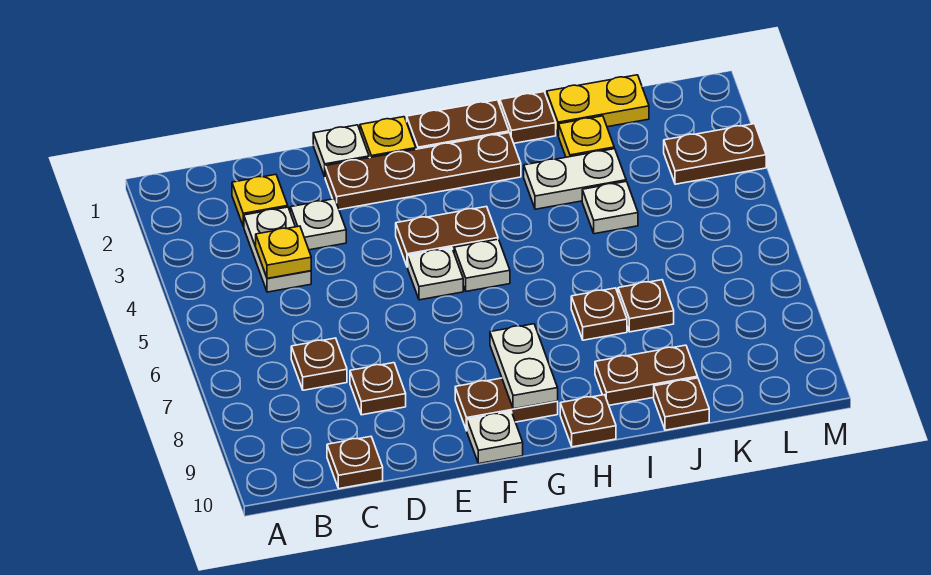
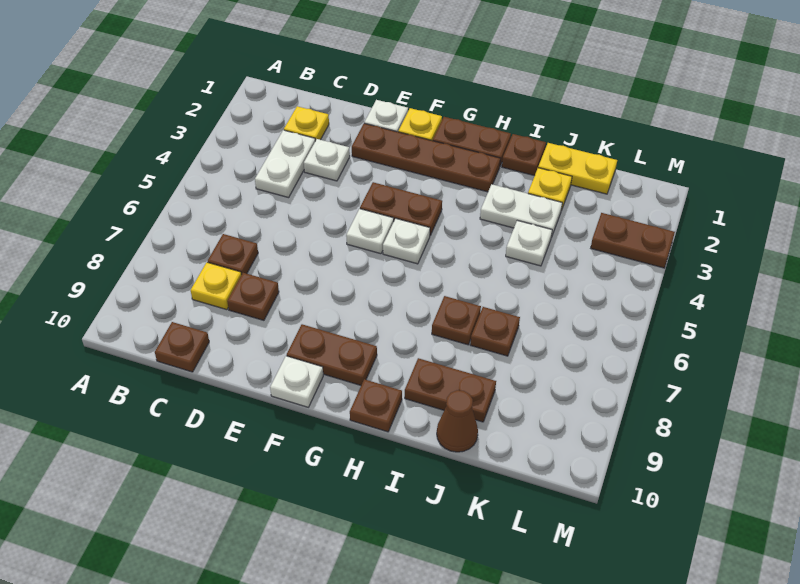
yellow plate C4 level 2 -> yellow plate C8 level 1
white plate G8:G9 level 2 -> none
brown plate J10 level 1 -> brown cone J10 level 1

